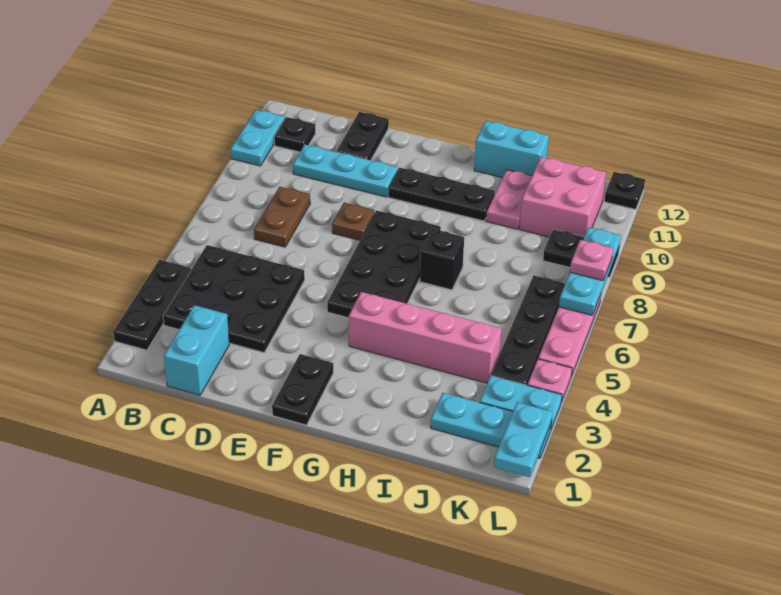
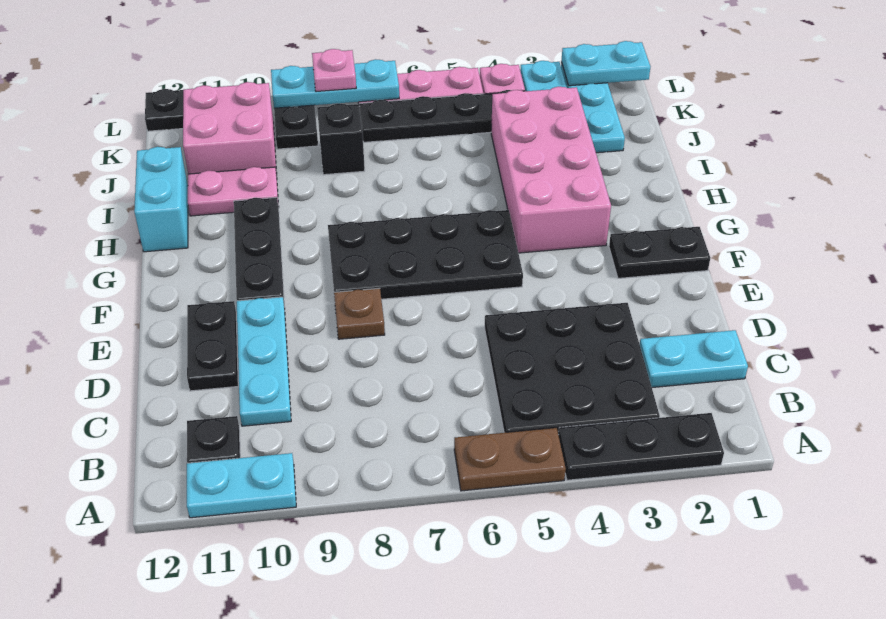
cyan brick C1:C2 level 1 -> cyan plate C1:C2 level 1
brown plate C7:C8 level 1 -> brown plate A5:A6 level 1
black plate D11:D12 level 1 -> black plate D11:E11 level 1
pink brick G4:J4 level 1 -> pink brick G3:J4 level 1
black brick H7 level 1 -> black brick J8 level 1

